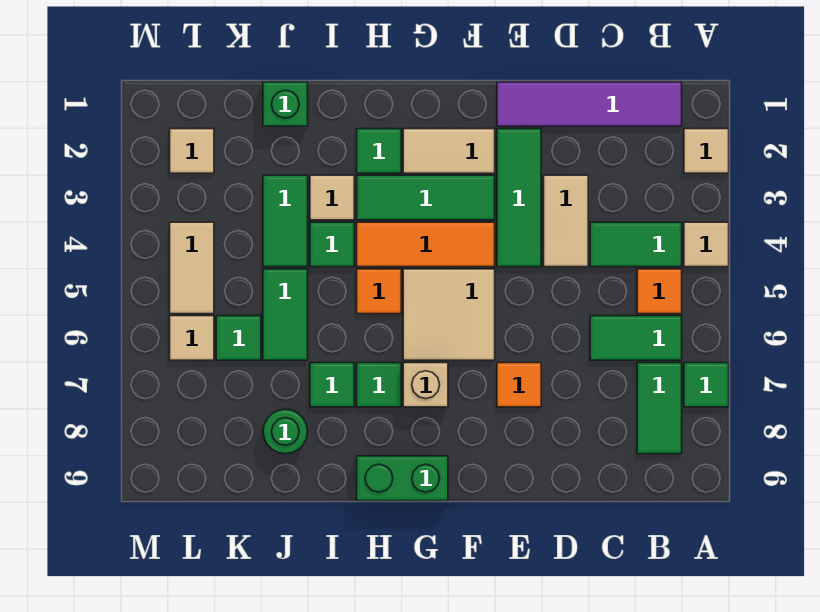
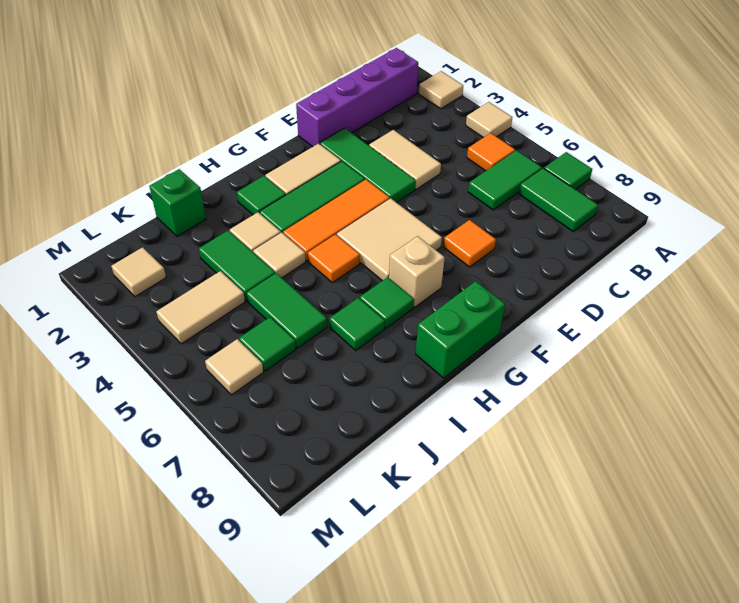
purple tile B1:E1 level 1 -> purple brick B1:E1 level 1
green tile B4:C4 level 1 -> none
green tile I4 level 1 -> tan tile I4 level 1
green round brick J8 level 1 -> none
tan tile L4:L5 level 1 -> tan tile K4:L4 level 1

